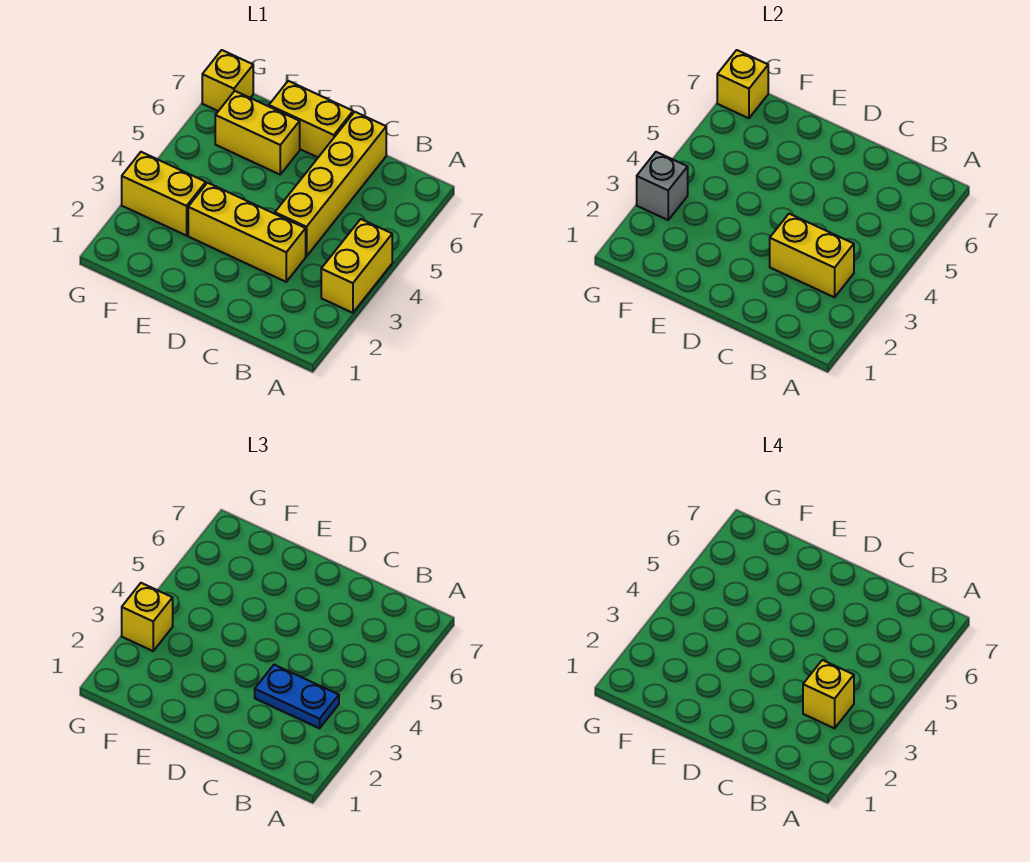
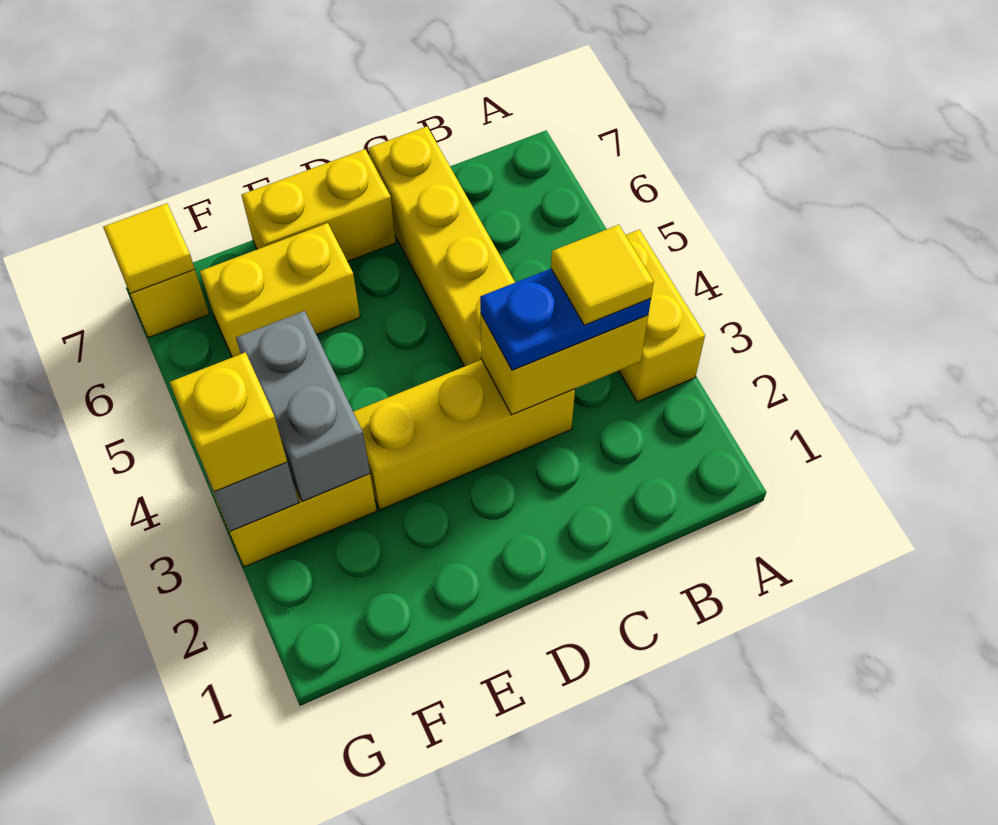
yellow brick B3 level 4 -> yellow tile B3 level 4
none -> grey brick F3:F4 level 2
yellow brick G7 level 2 -> yellow tile G7 level 2

